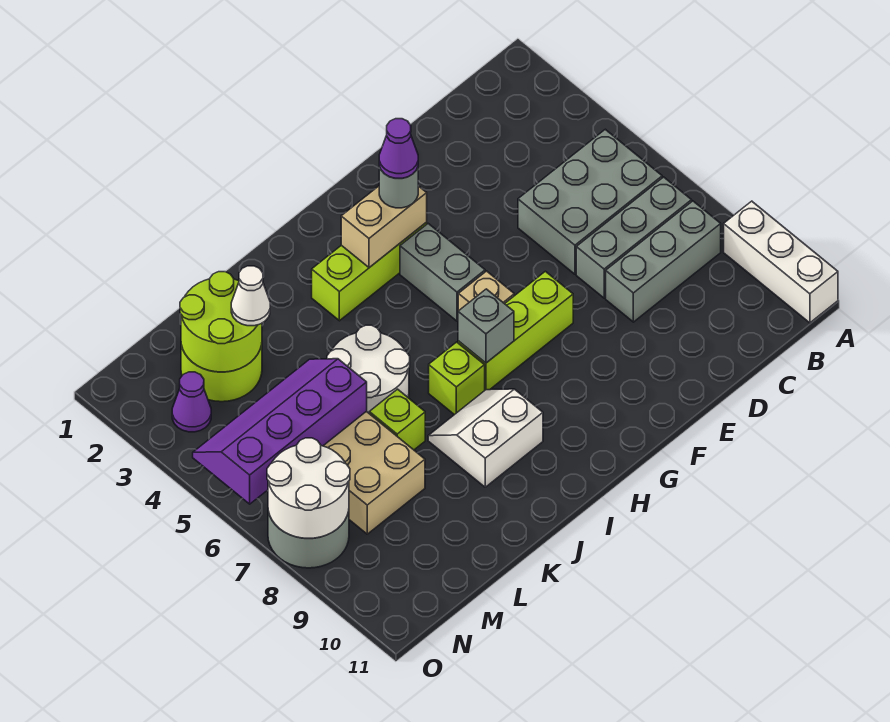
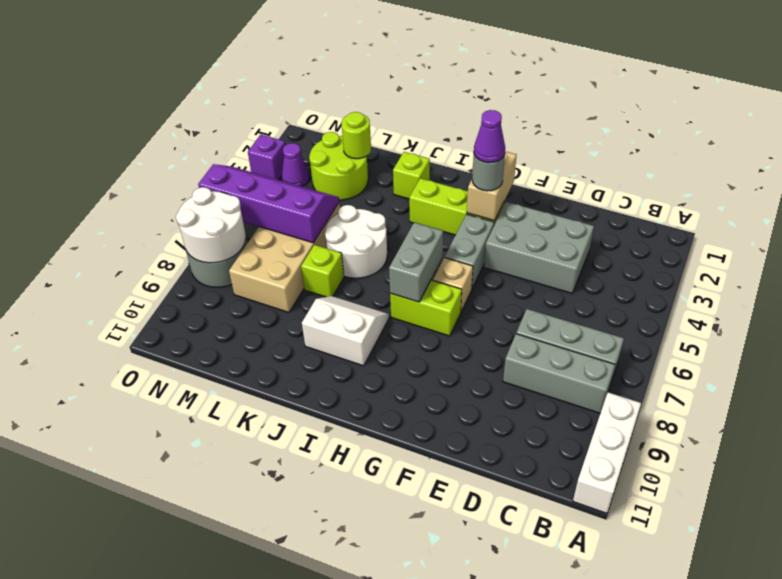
grey brick B5:D6 level 1 -> grey brick D3:F4 level 1
lime brick F7:H7 level 1 -> lime brick G7:H7 level 1
tan brick G3:H3 level 2 -> tan brick G2:G3 level 2
grey brick H7 level 2 -> grey brick H6:H7 level 2
lime brick I7 level 1 -> lime brick J2 level 1
lime round brick L2:M3 level 2 -> lime round brick L2 level 2
white cone L3 level 3 -> none
none -> purple brick O3 level 1

